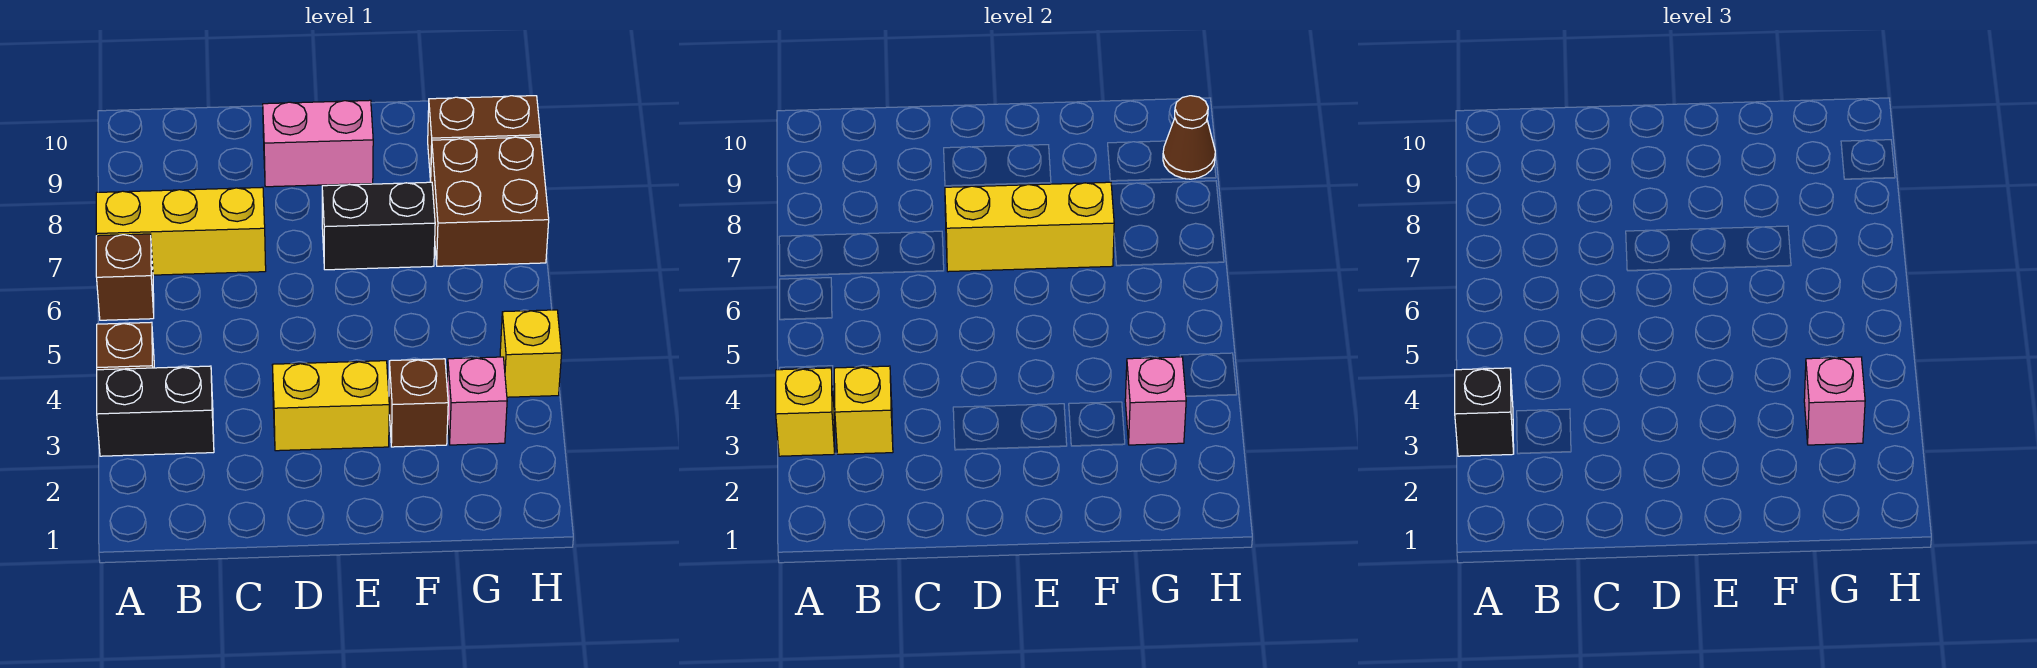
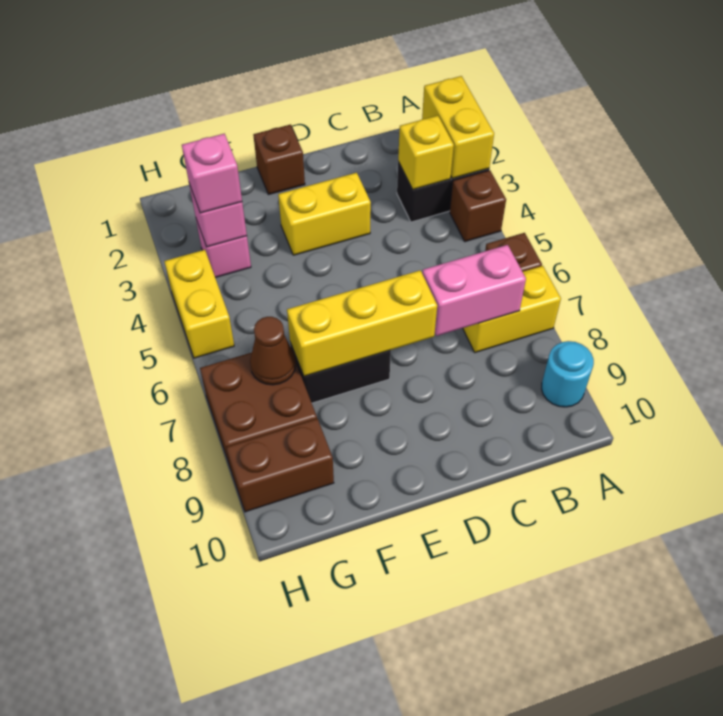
yellow brick A3 level 2 -> yellow brick A2:A3 level 2
black brick A3 level 3 -> none
yellow brick A7:C7 level 1 -> yellow brick A7:B7 level 1
none -> cyan round brick A9 level 1
pink brick D9:E9 level 1 -> pink brick B7:C7 level 2
brown brick F3 level 1 -> brown brick E1 level 1
yellow brick H4 level 1 -> yellow brick H4:H5 level 1
brown cone H9 level 2 -> brown cone G7 level 2

